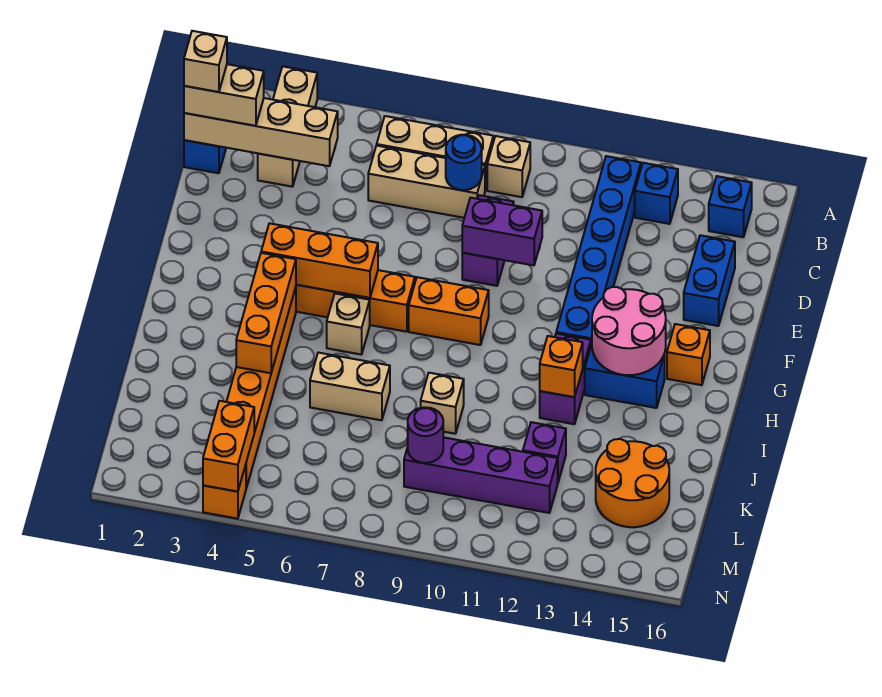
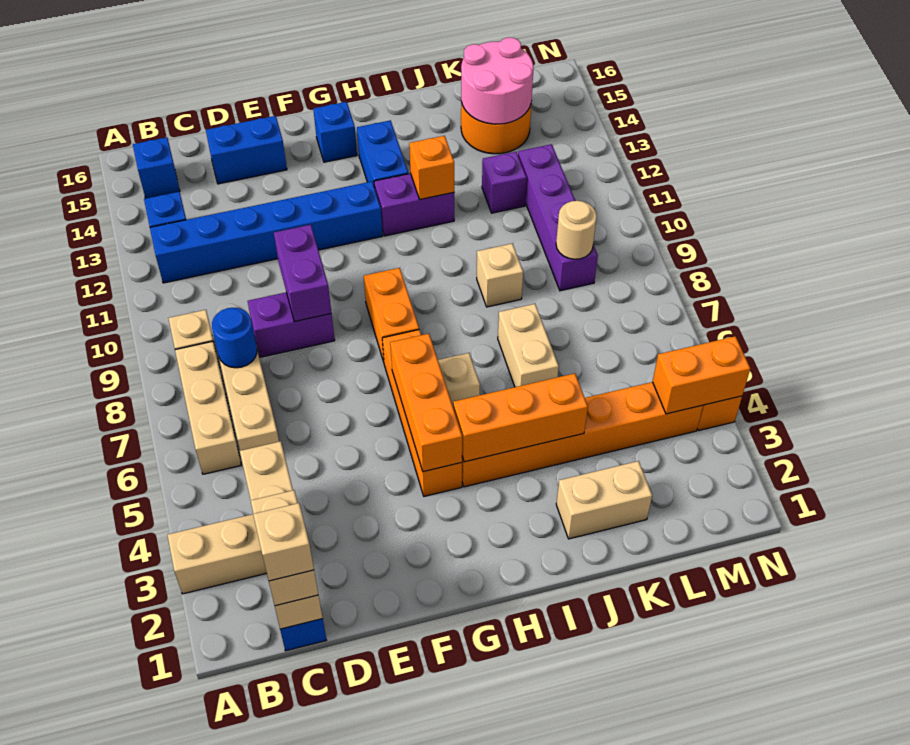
pink round brick G13:H14 level 2 -> pink round brick K14:L15 level 2
orange brick G15 level 1 -> blue brick G15 level 1
none -> tan brick J2:K2 level 1
purple round brick L9 level 2 -> tan round brick L9 level 2

